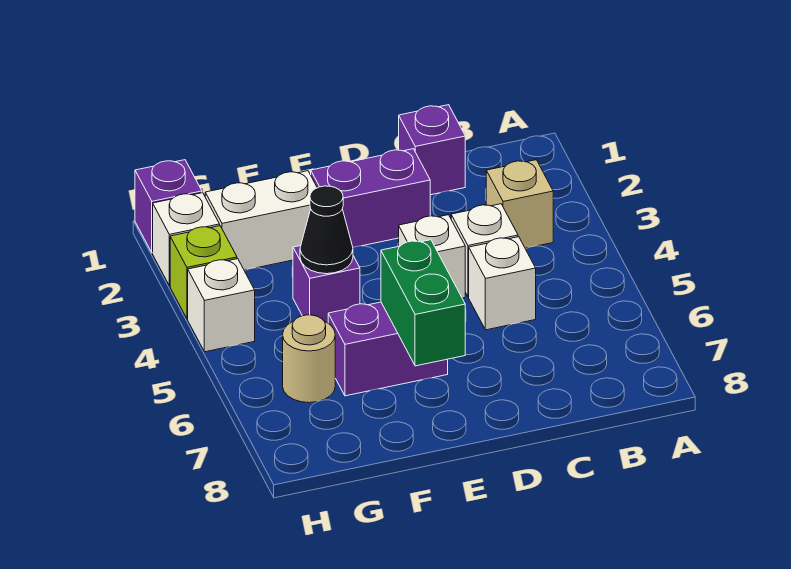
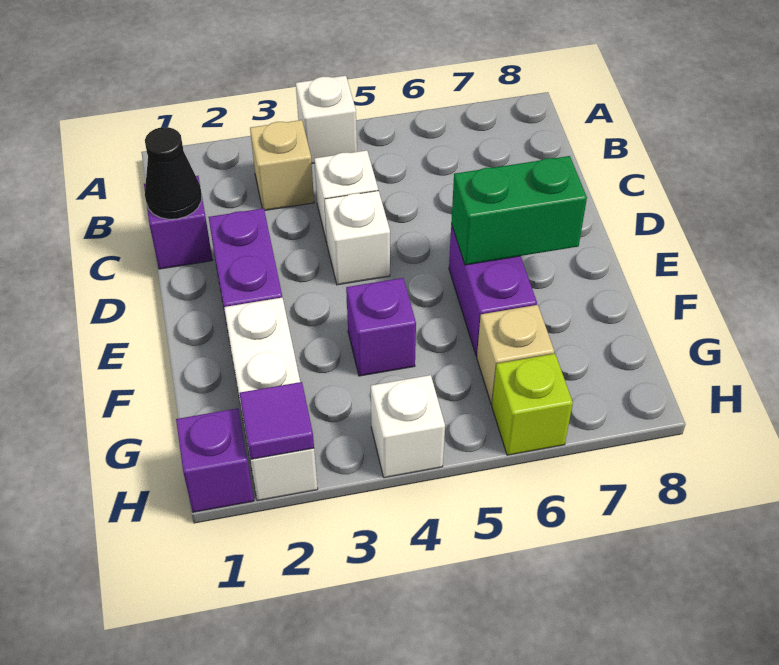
white brick C5 level 1 -> white brick A4 level 1
black cone F4 level 2 -> black cone C1 level 2
tan round brick G6 level 1 -> tan brick G6 level 1
none -> purple tile H2 level 2
lime brick H3 level 1 -> lime brick H6 level 1

